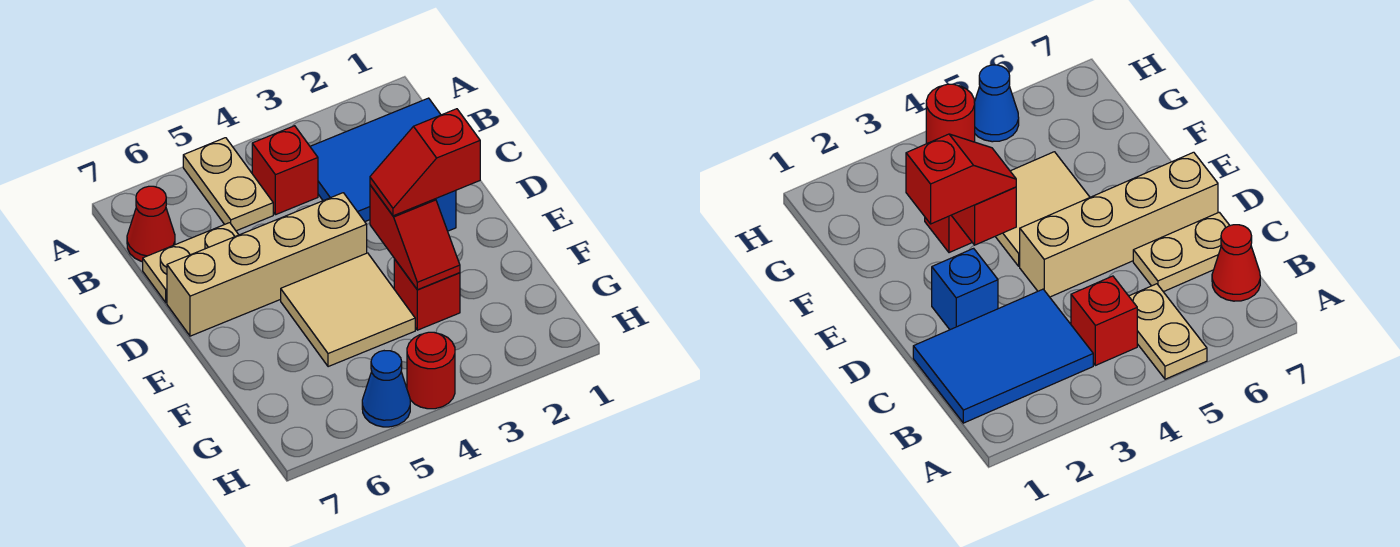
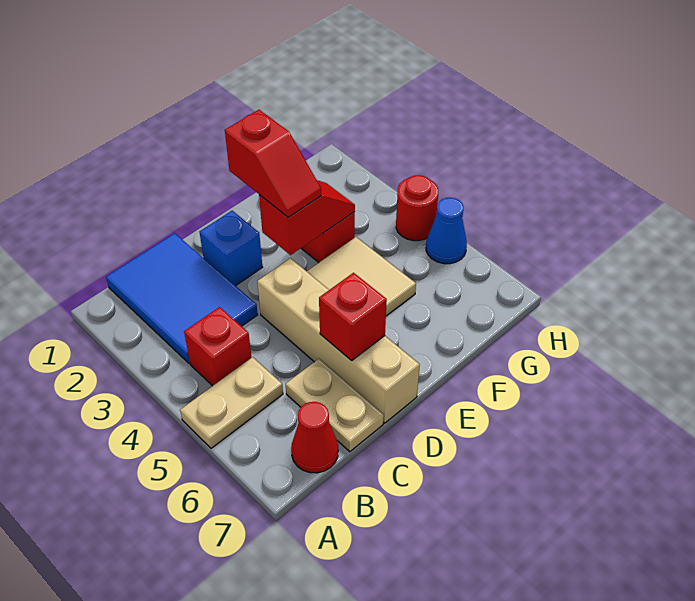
none -> red brick D6 level 2

